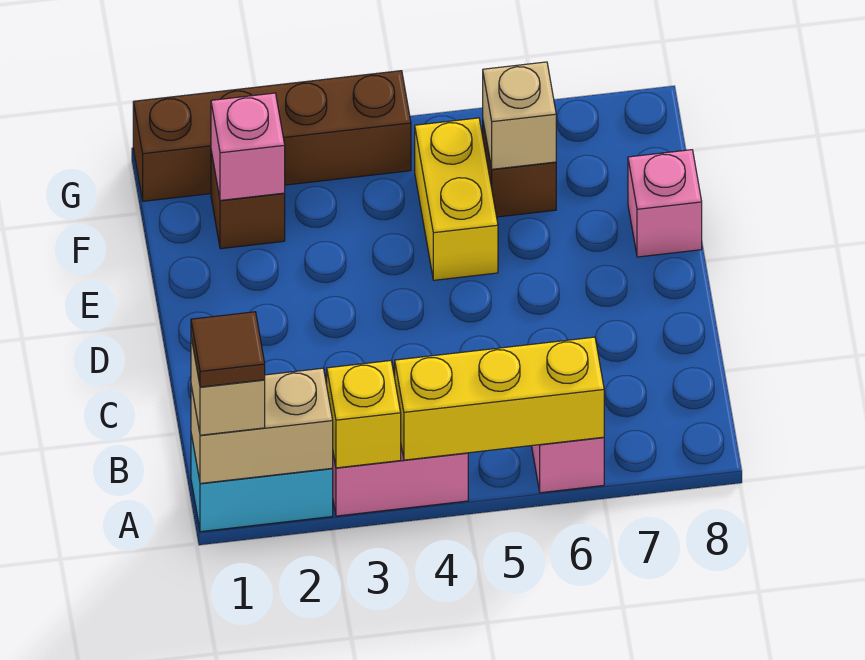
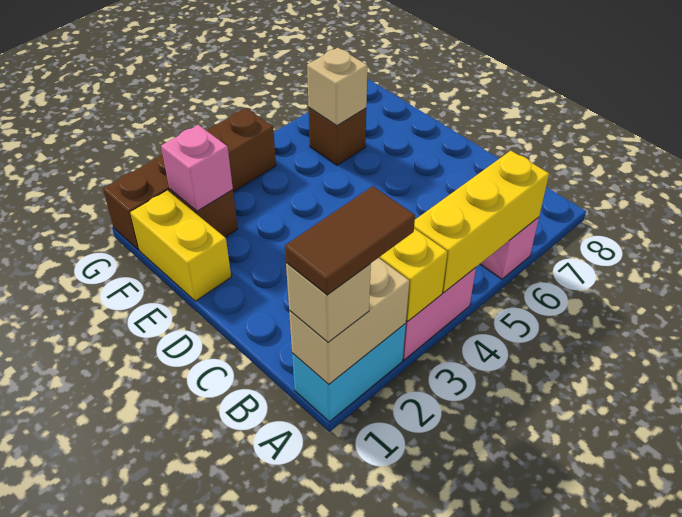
brown tile A1 level 4 -> brown tile A1:A2 level 4
yellow brick E5:F5 level 1 -> yellow brick E1:F1 level 1
pink brick E8 level 1 -> none

